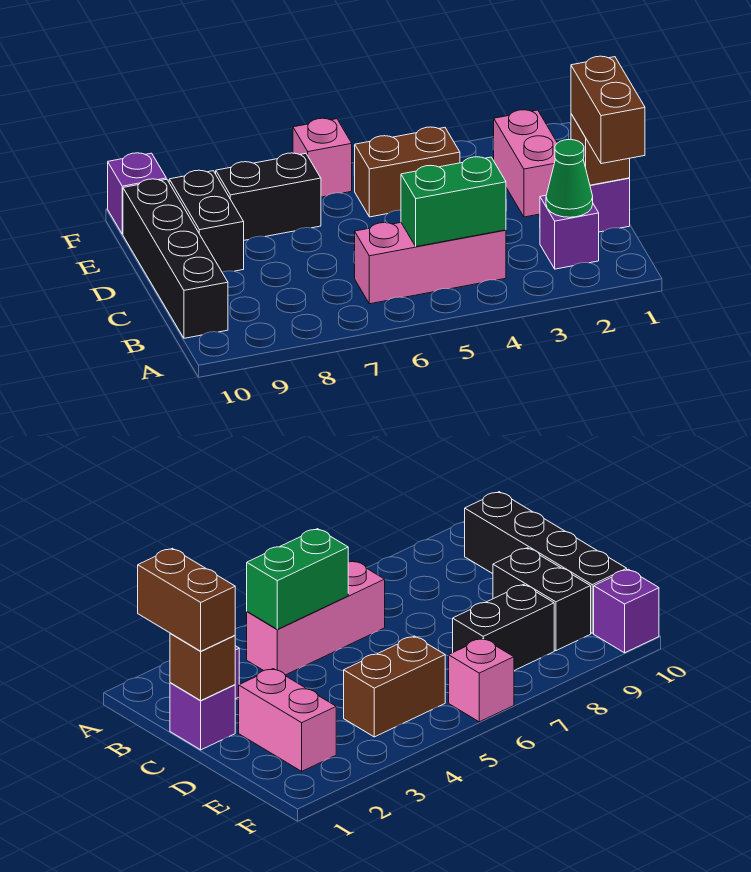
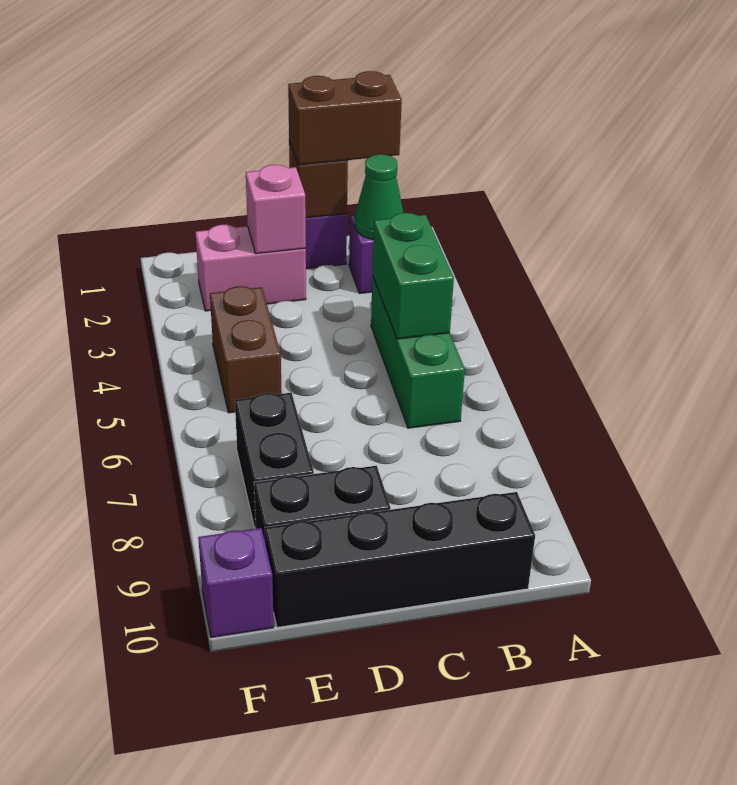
pink brick B4:B6 level 1 -> green brick B4:B6 level 1
pink brick F6 level 1 -> pink brick D2 level 2

